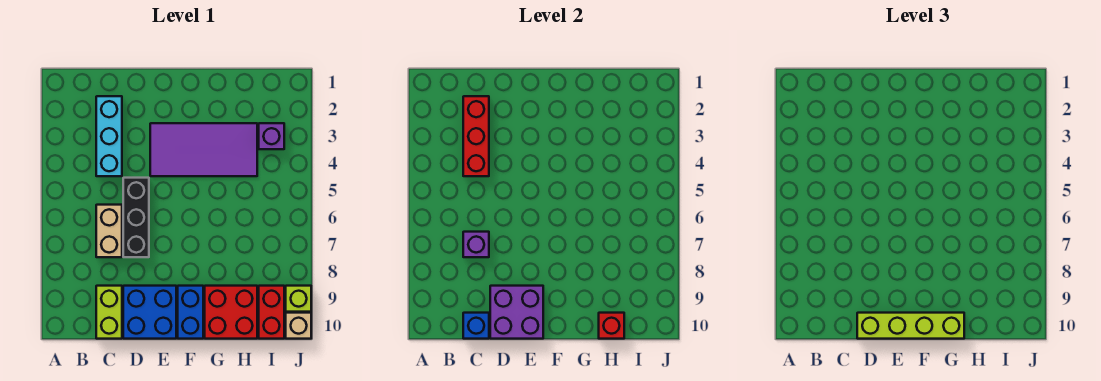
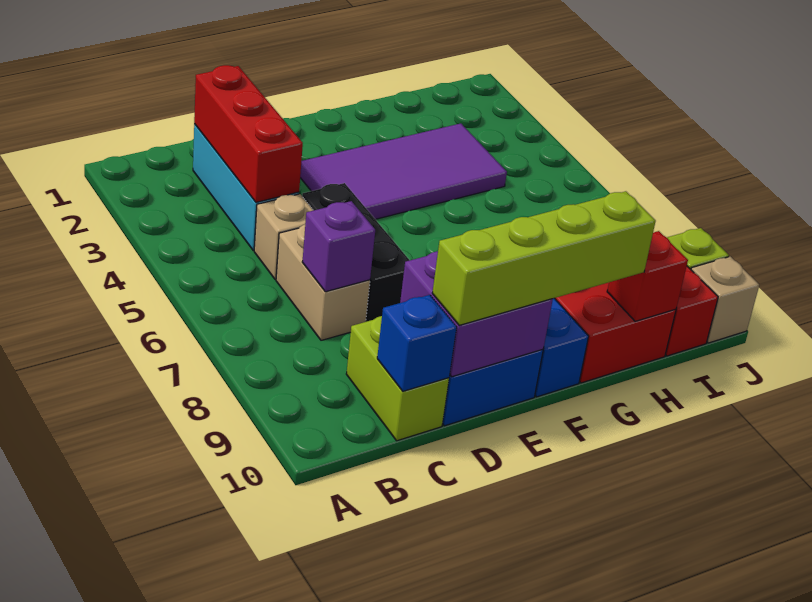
none -> tan brick C5 level 1
purple brick I3 level 1 -> none

